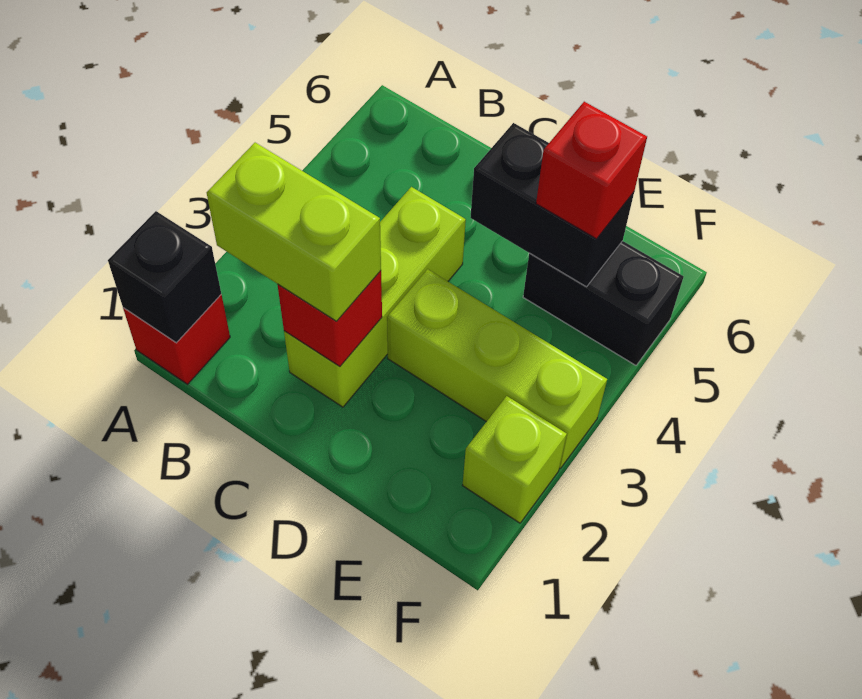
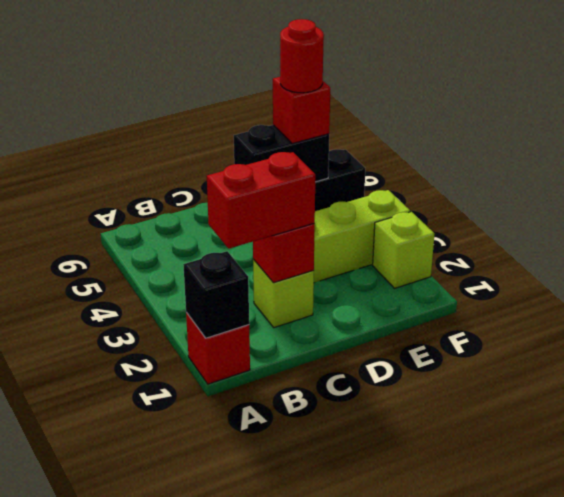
lime brick B2:C2 level 3 -> red brick B2:C2 level 3
lime brick C2:C4 level 1 -> lime brick C2 level 1
none -> red round brick E5 level 4

